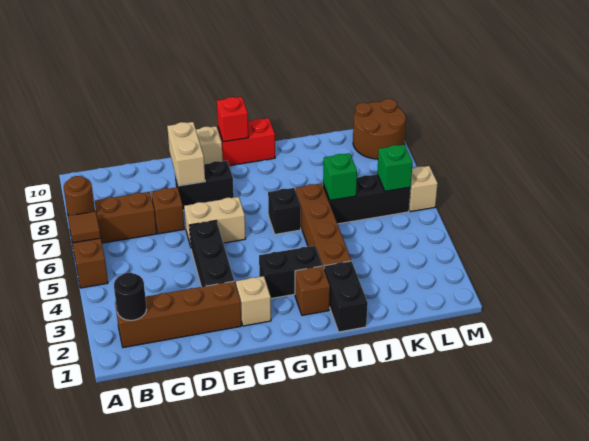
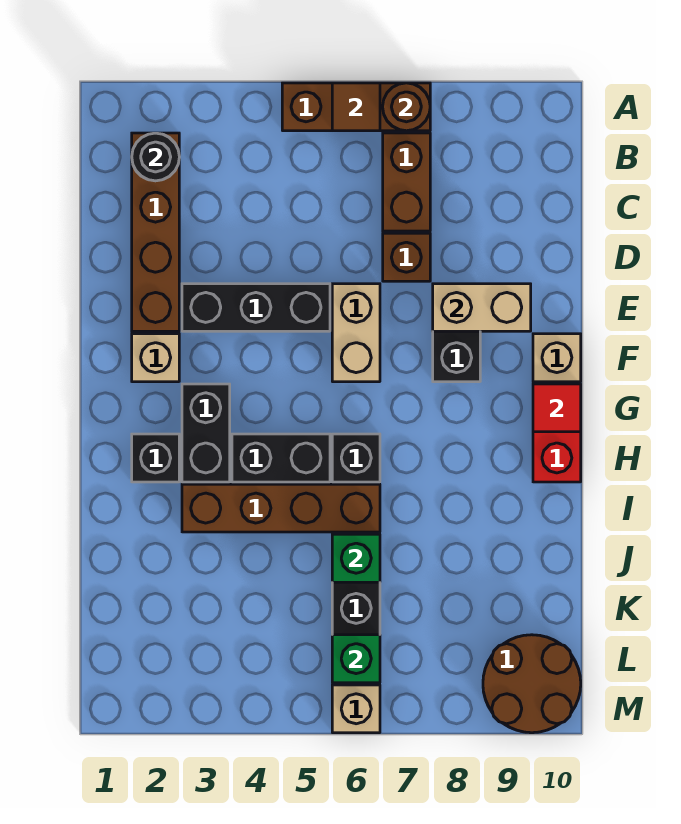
red brick G10 level 2 -> red tile G10 level 2
brown brick H2 level 1 -> black brick H2 level 1
black brick I1:I2 level 1 -> black brick H4:H5 level 1

